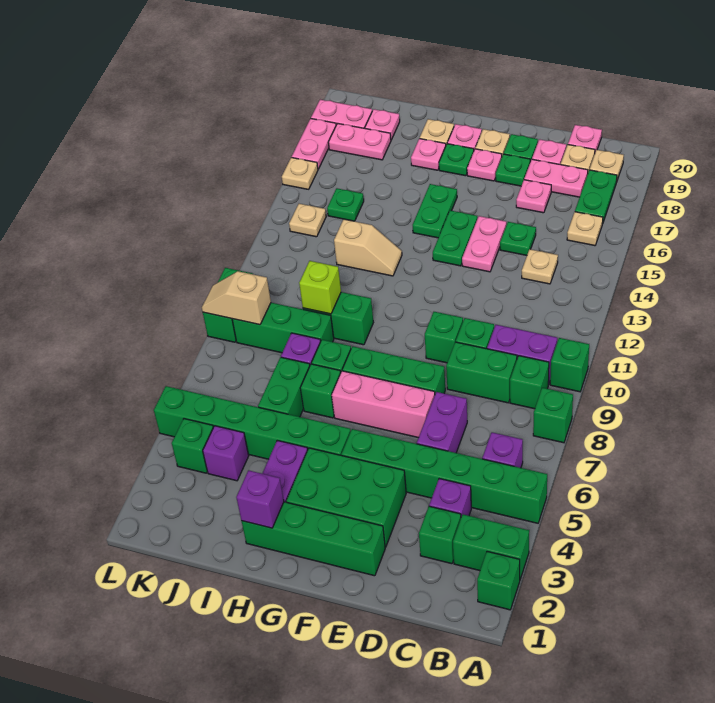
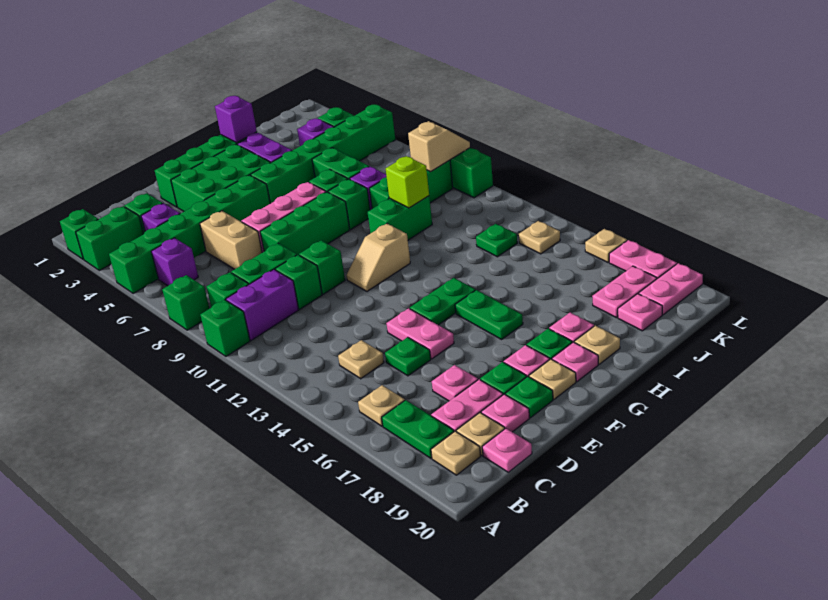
purple brick D6:D7 level 1 -> tan brick D6:D7 level 1
green plate F14:F15 level 1 -> green plate F14:G14 level 1
tan slope H13:I13 level 1 top I -> tan slope F11:G11 level 1 top G
green plate J15 level 1 -> green plate J13 level 1

